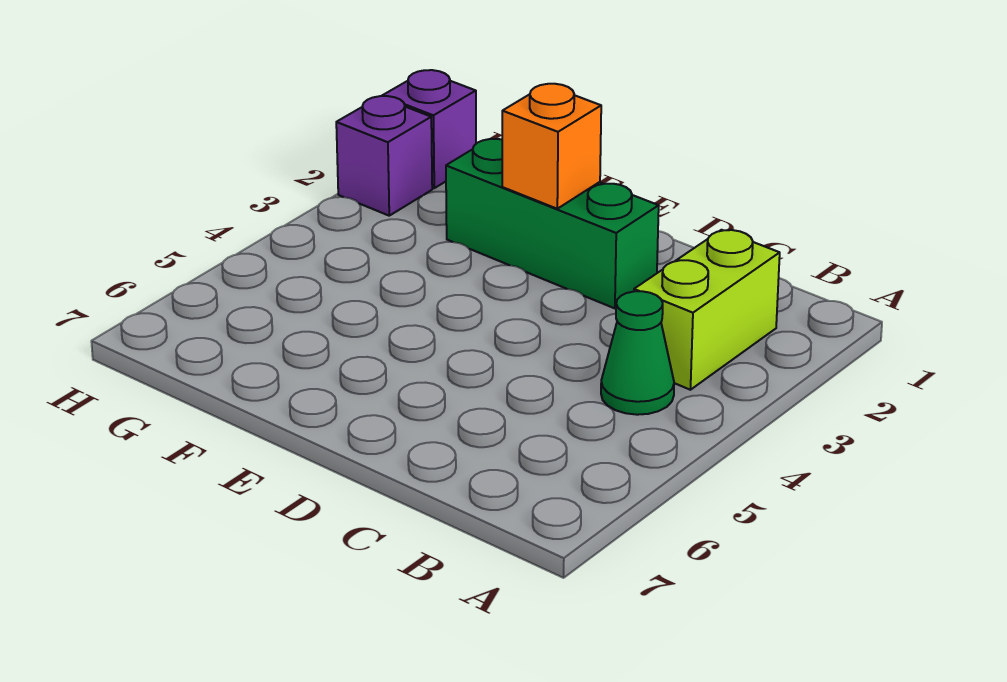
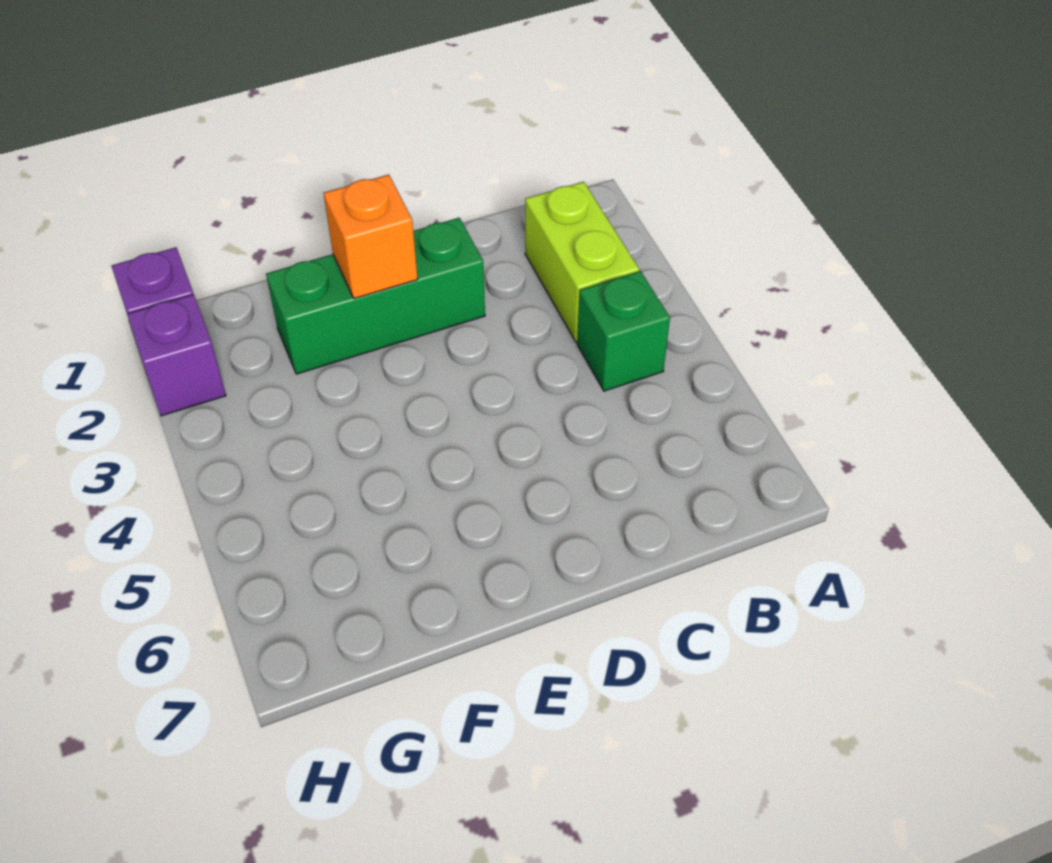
green cone B4 level 1 -> green brick B4 level 1

